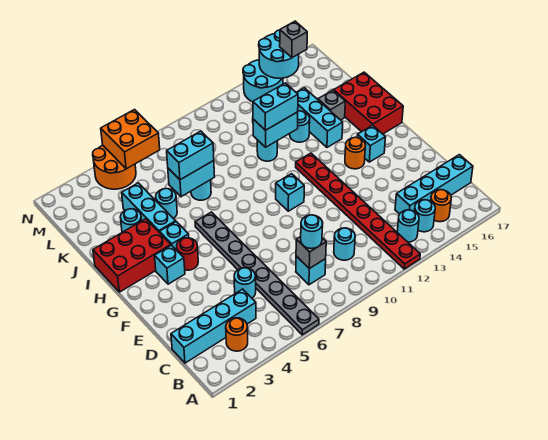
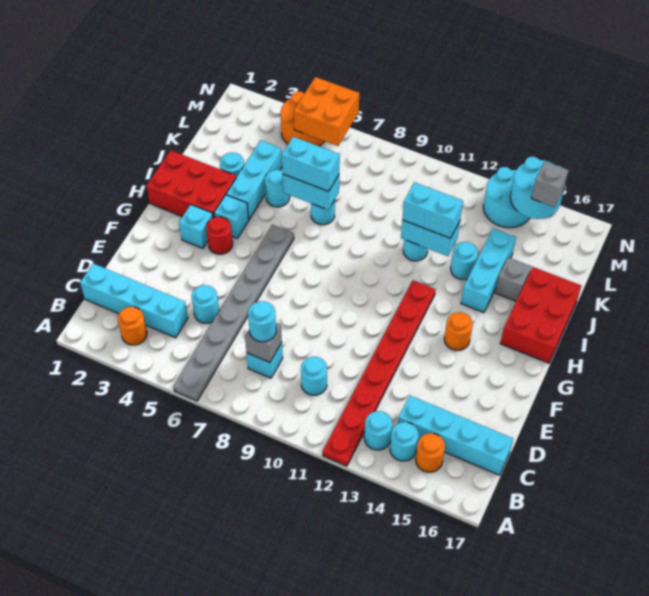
cyan brick G10 level 1 -> none
cyan brick G15 level 1 -> none

